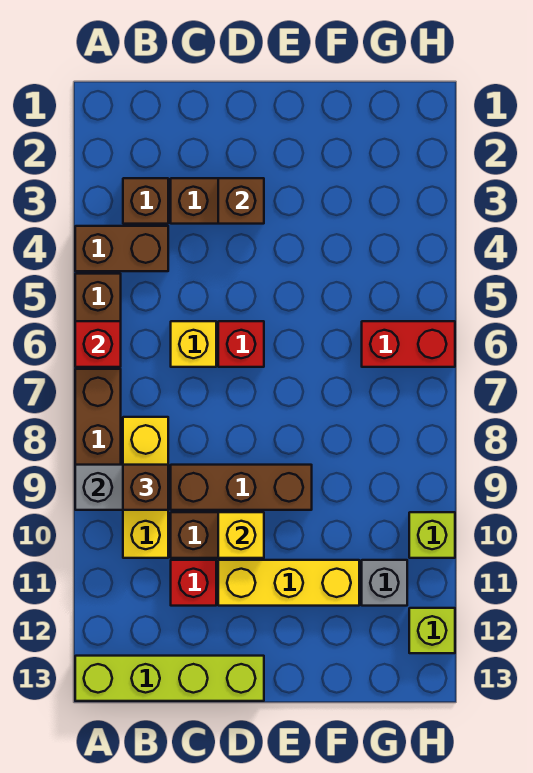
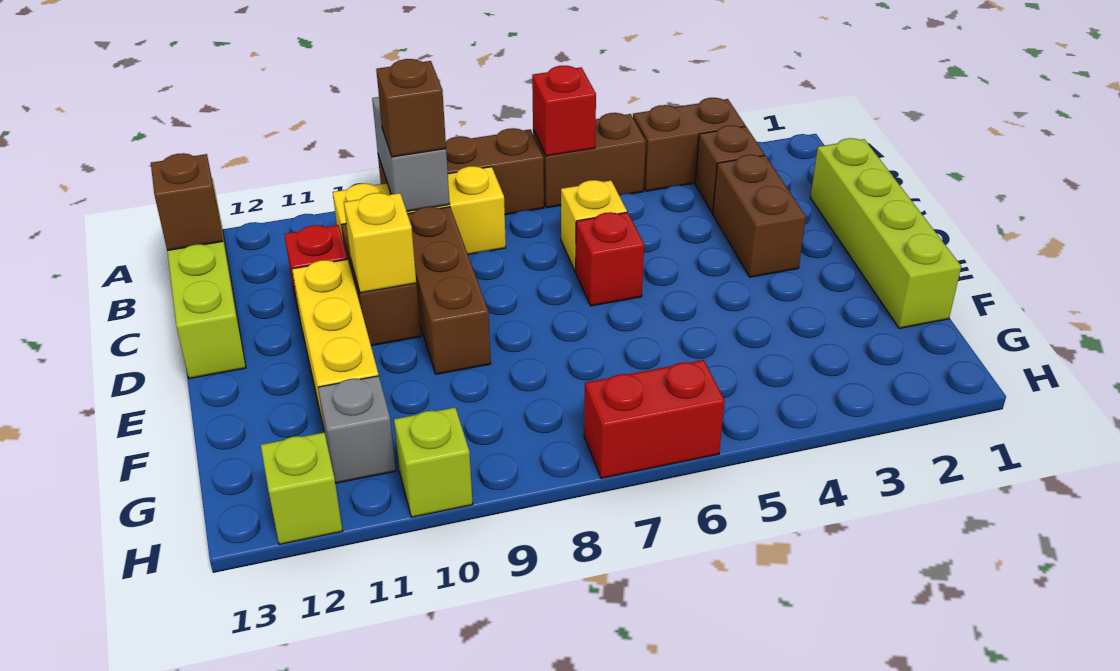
brown brick A4:B4 level 1 -> brown brick A3:A4 level 1
none -> lime brick C1:F1 level 1
brown brick D3 level 2 -> brown brick B13 level 2
red brick G6:H6 level 1 -> red brick H6:H7 level 1

